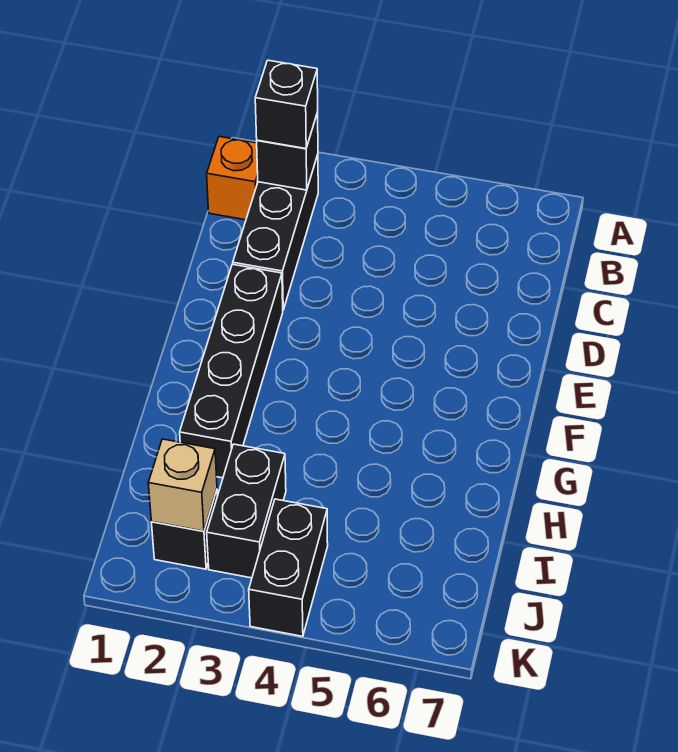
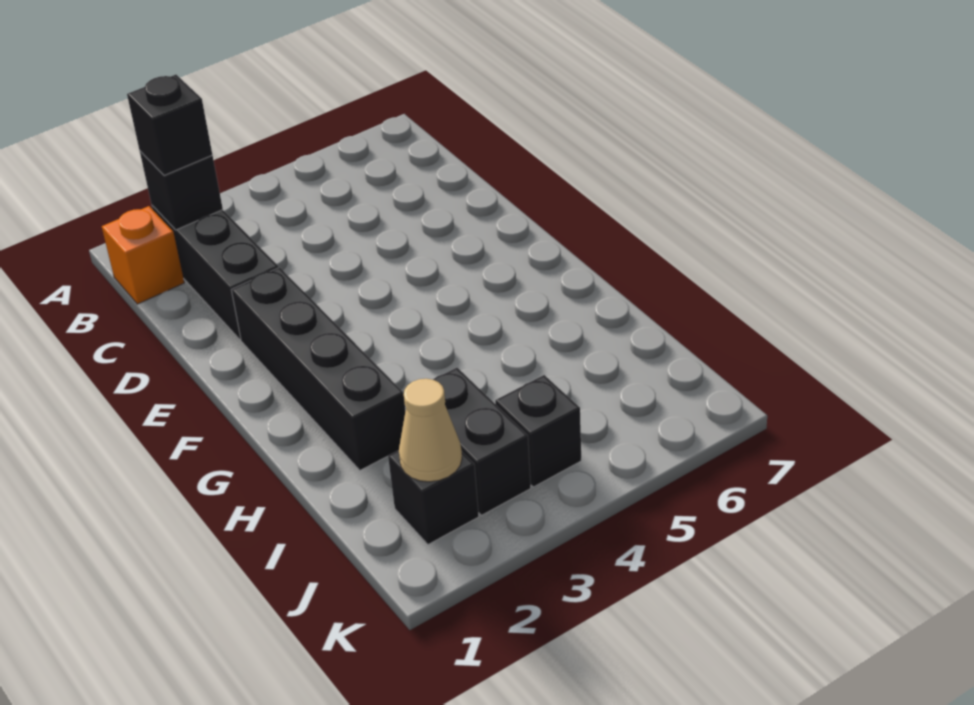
tan brick J2 level 2 -> tan cone J2 level 2
black brick J4:K4 level 1 -> black brick J4 level 1

